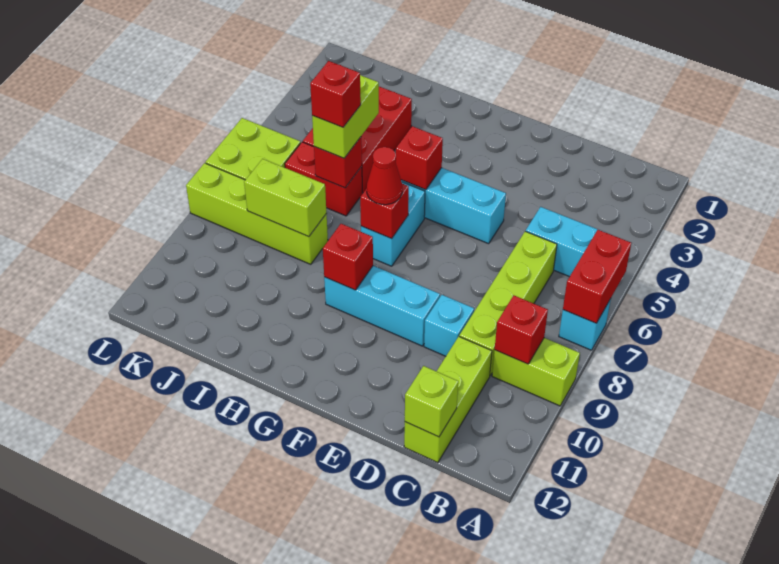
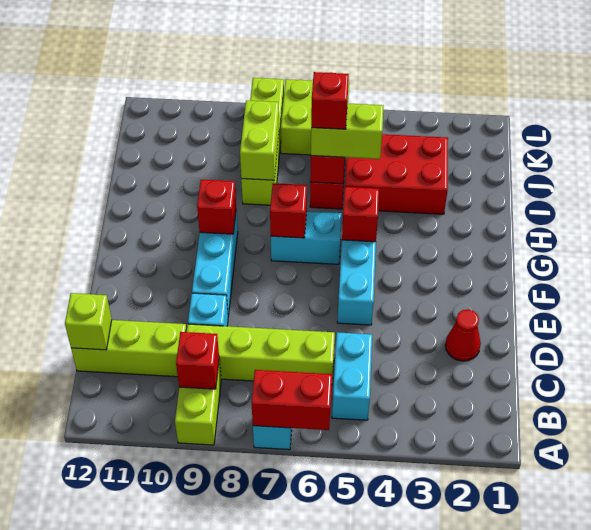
red cone G7 level 3 -> red cone D2 level 1

